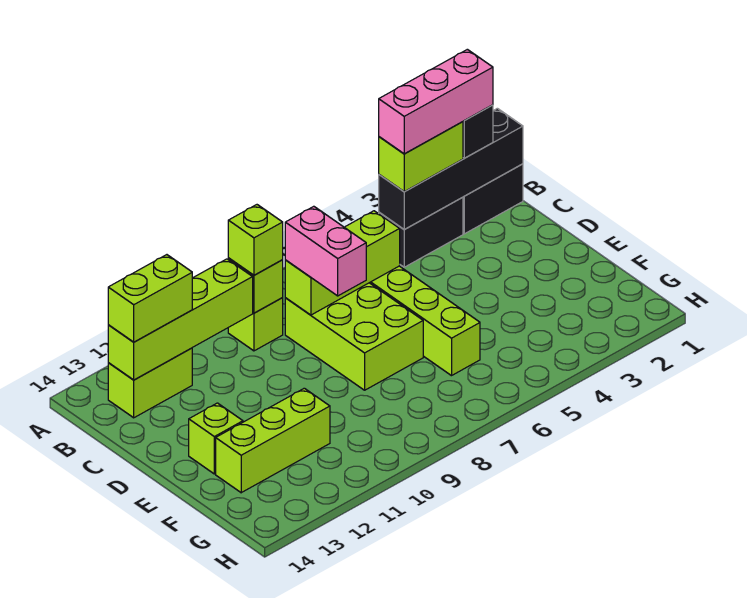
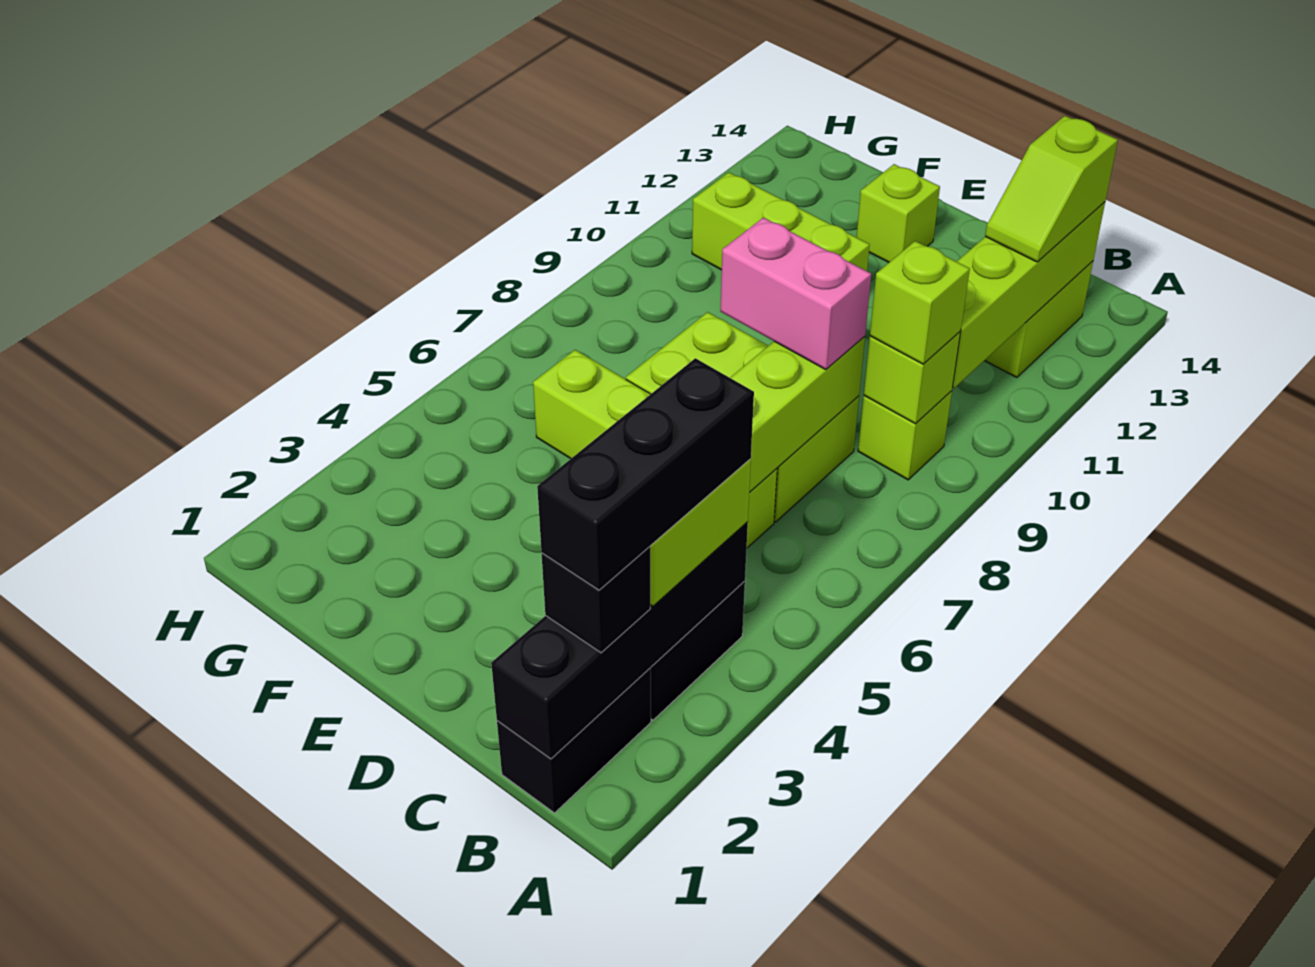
pink brick B2:B4 level 4 -> black brick B2:B4 level 4
lime brick B12:B13 level 3 -> lime slope B12:B13 level 3 top 13
lime brick F11:F13 level 1 -> lime brick E11:G11 level 1

